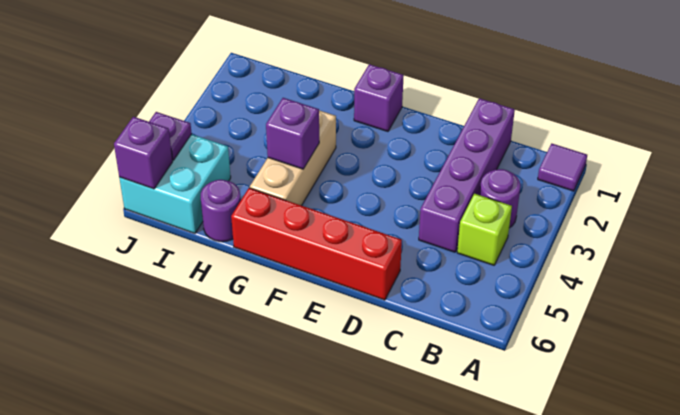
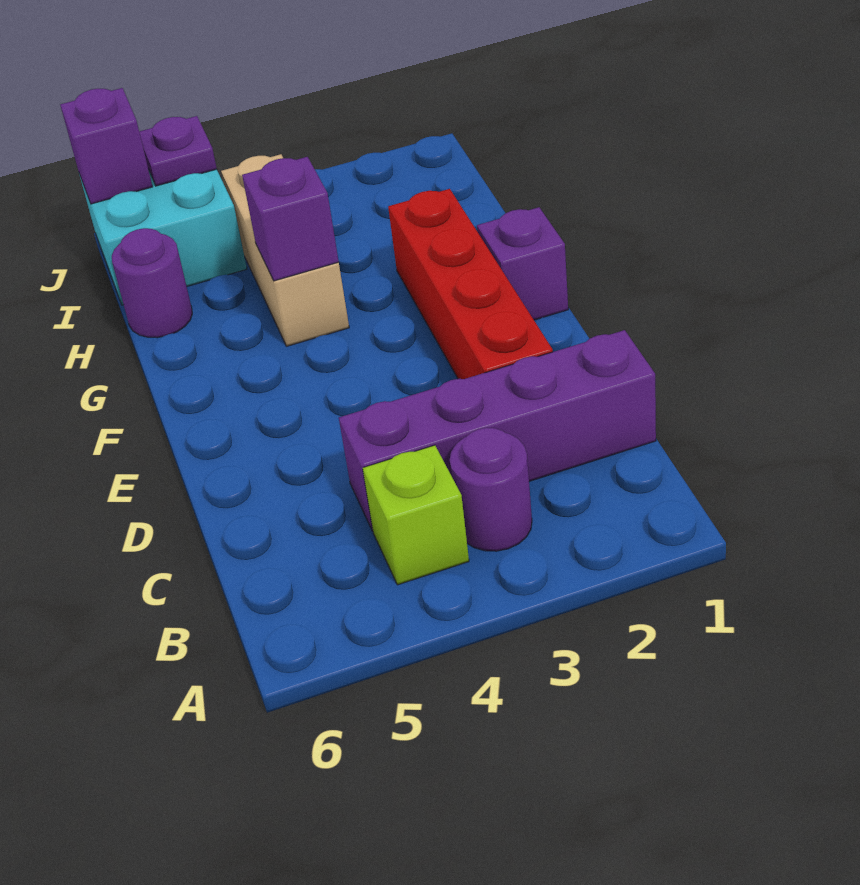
purple tile A1 level 1 -> none
red brick D6:G6 level 1 -> red brick D2:G2 level 1
tan brick G3:G5 level 1 -> tan brick G4:I4 level 1

